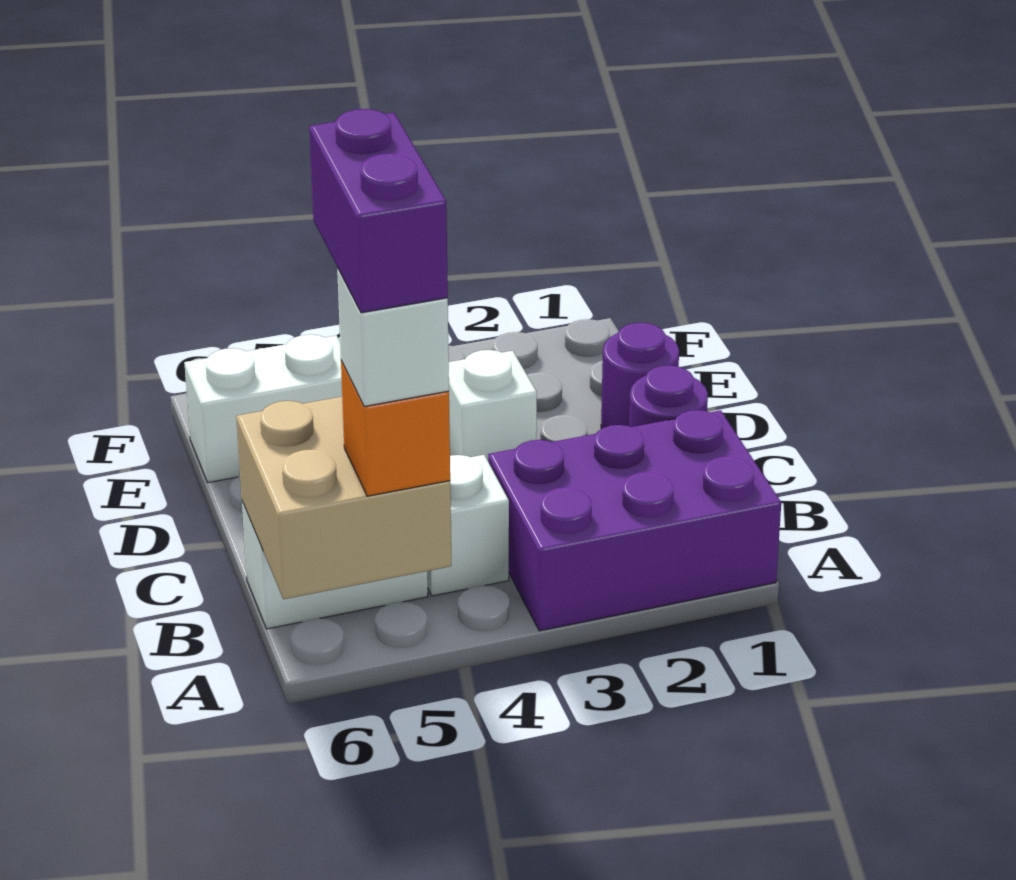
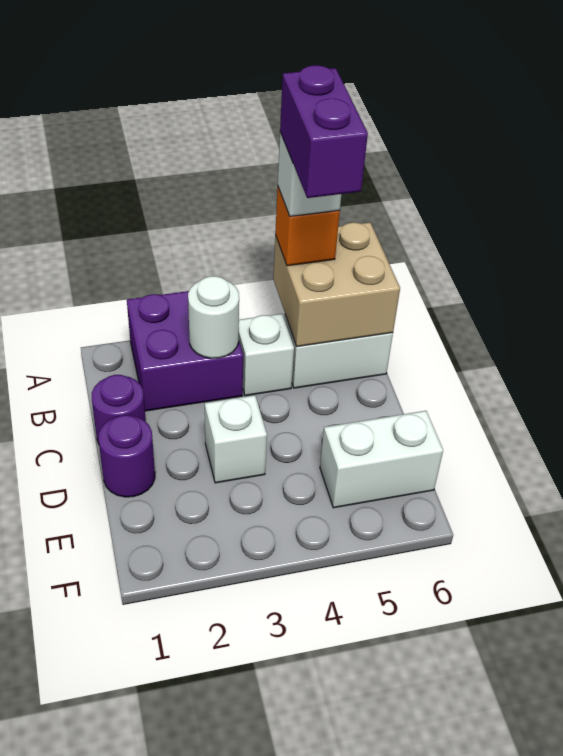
purple brick A1:B3 level 1 -> purple brick A2:B3 level 1
none -> white round brick B3 level 2

